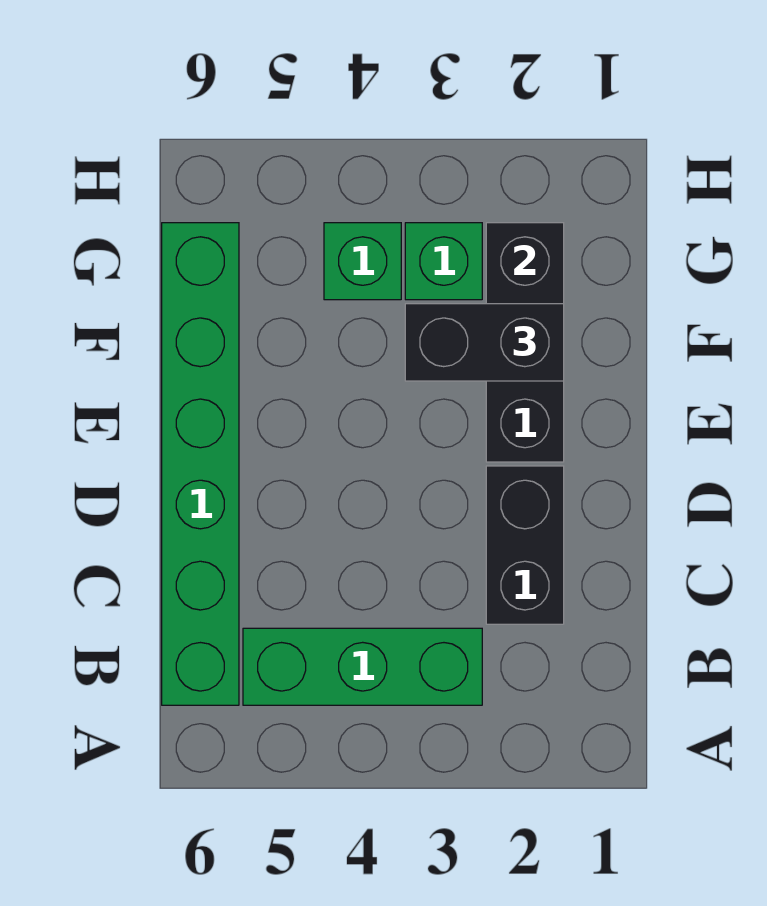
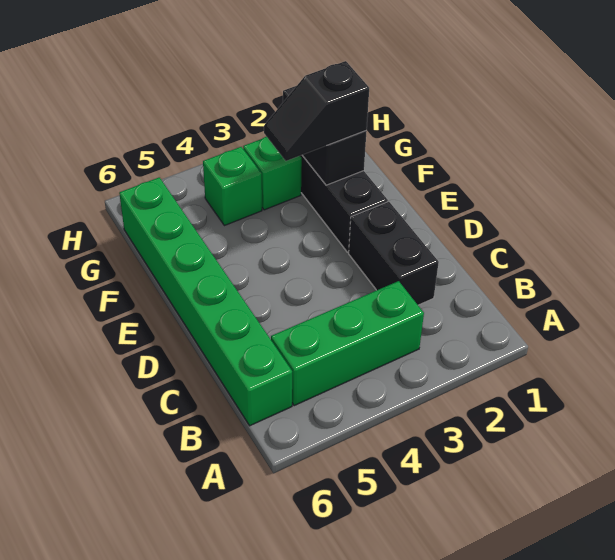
black brick F2:F3 level 3 -> black slope F2:F3 level 3 top 2

